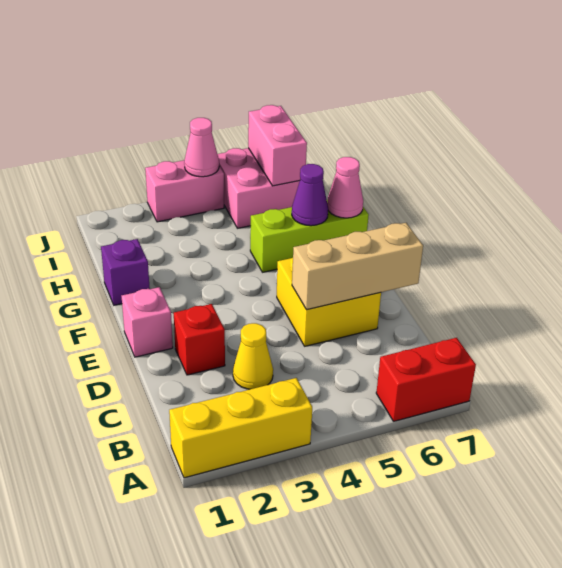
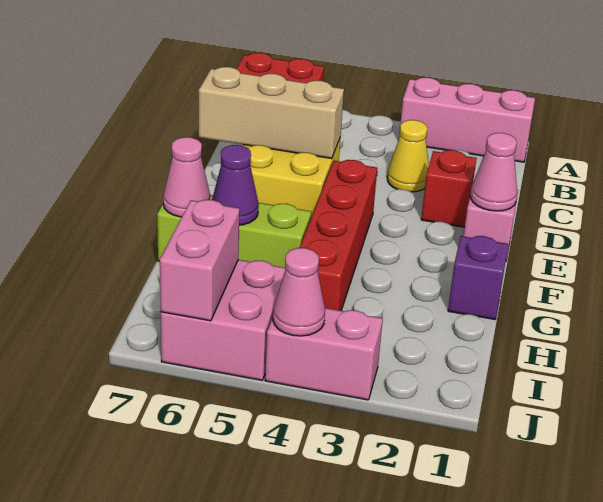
yellow brick A1:A3 level 1 -> pink brick A1:A3 level 1
none -> pink cone E1 level 2
none -> red brick E4:H4 level 1

